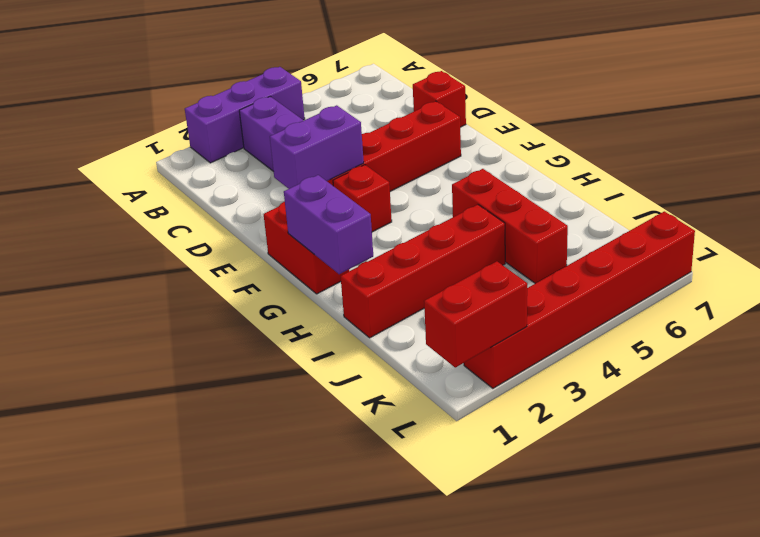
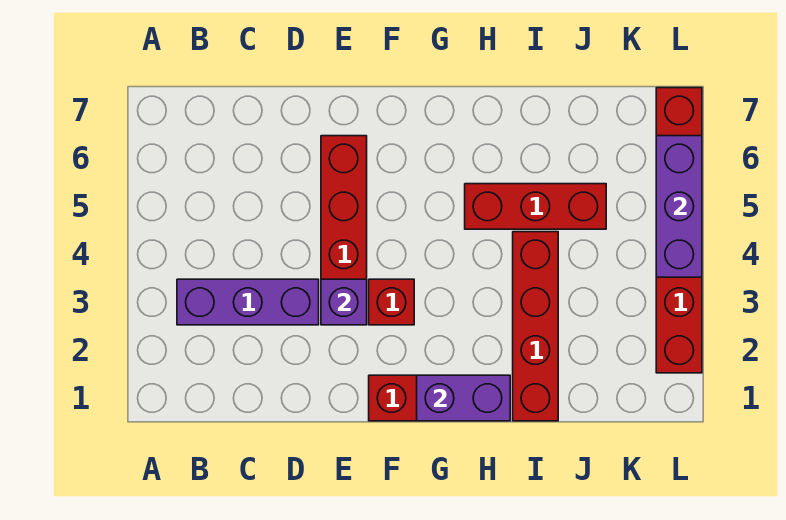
purple brick A2:A4 level 1 -> purple brick L4:L6 level 2
red brick D7 level 1 -> none
purple brick E2:E3 level 2 -> purple brick E3 level 2
red brick L1:L2 level 2 -> none

